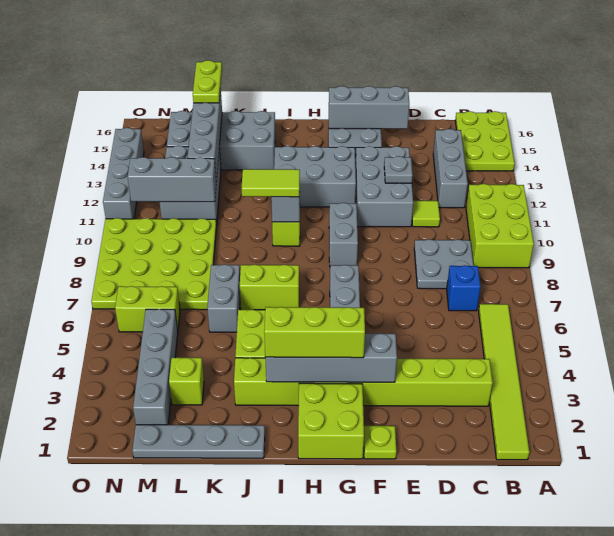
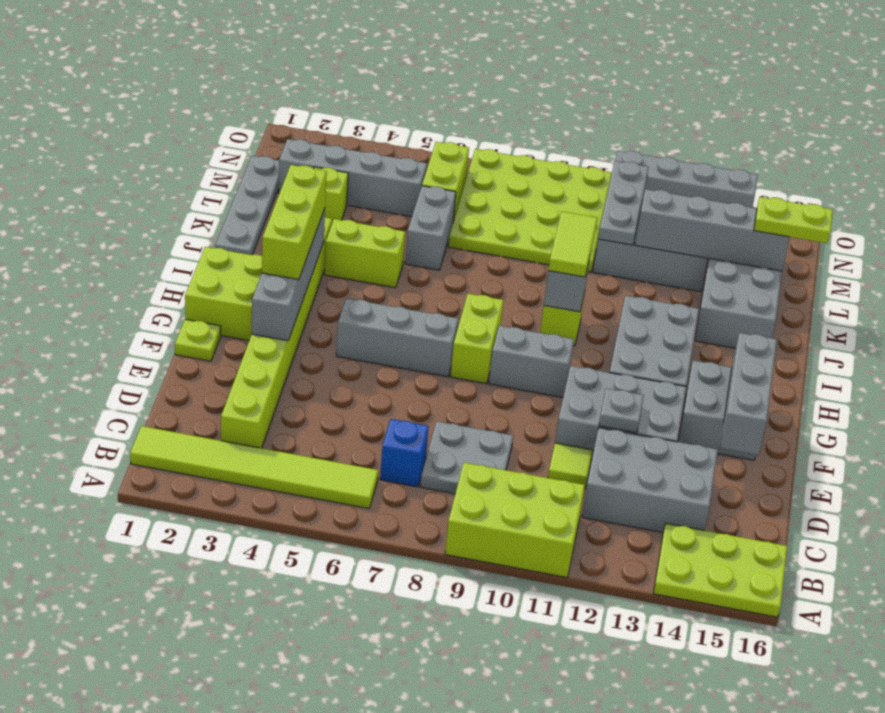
grey brick C12:C14 level 1 -> grey brick C12:D14 level 1
lime brick I7:J7 level 1 -> lime brick G8:H8 level 1
grey brick K6:K7 level 1 -> grey brick K6:L6 level 1
grey brick L11:N11 level 2 -> grey plate L11:N11 level 2

